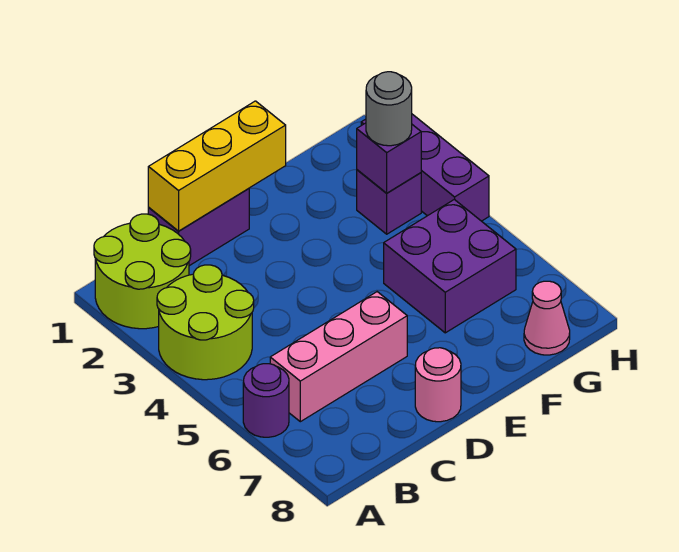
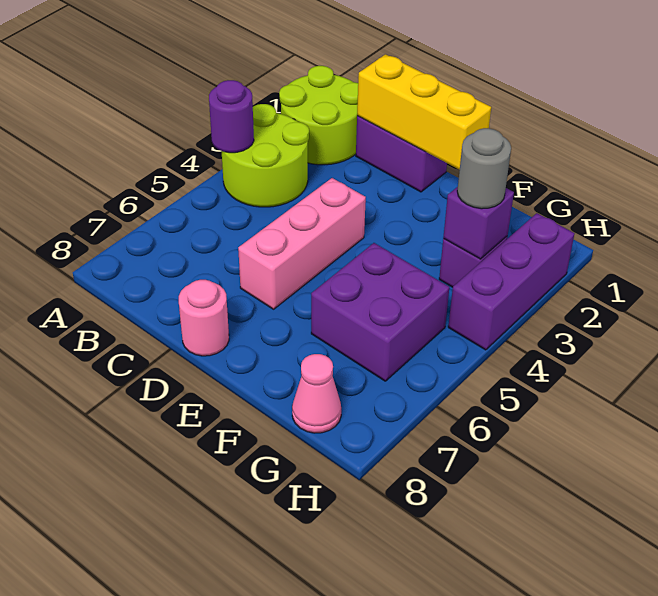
purple round brick A6 level 1 -> purple round brick A4 level 2
pink brick B6:D6 level 1 -> pink brick D4:D6 level 1

